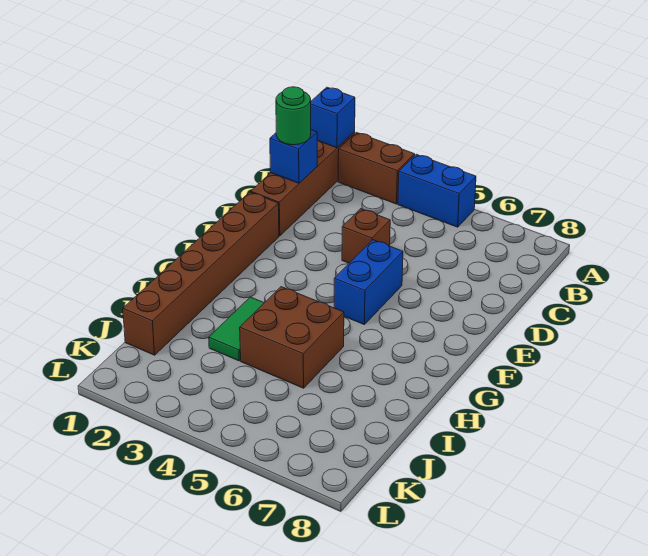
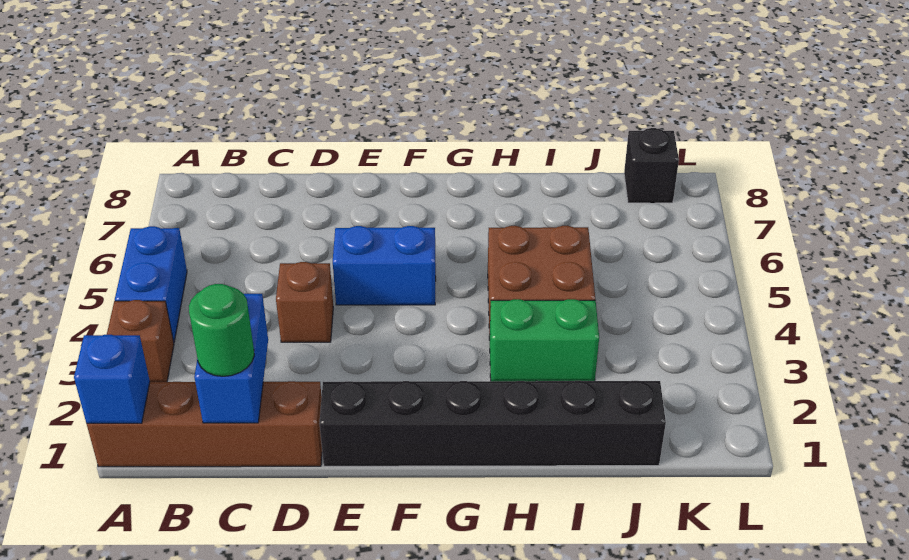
brown brick A2:A3 level 1 -> brown brick A3 level 1
blue brick C1 level 2 -> blue brick C1:C2 level 2
brown brick E1:J1 level 1 -> black brick E1:J1 level 1
green tile H3:I3 level 1 -> green brick H3:I3 level 1
none -> black brick K8 level 1

